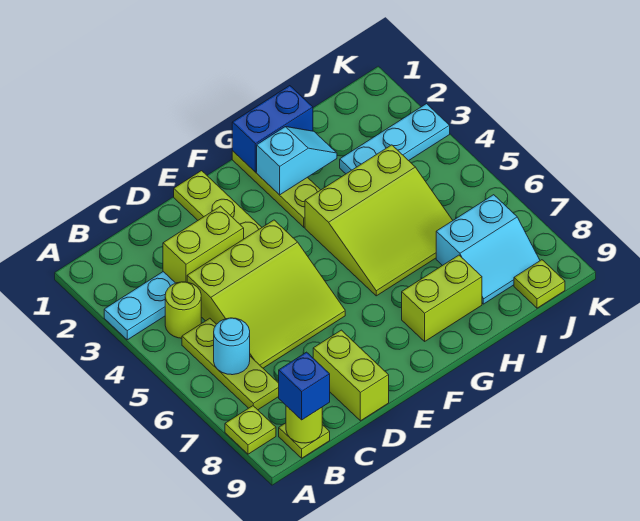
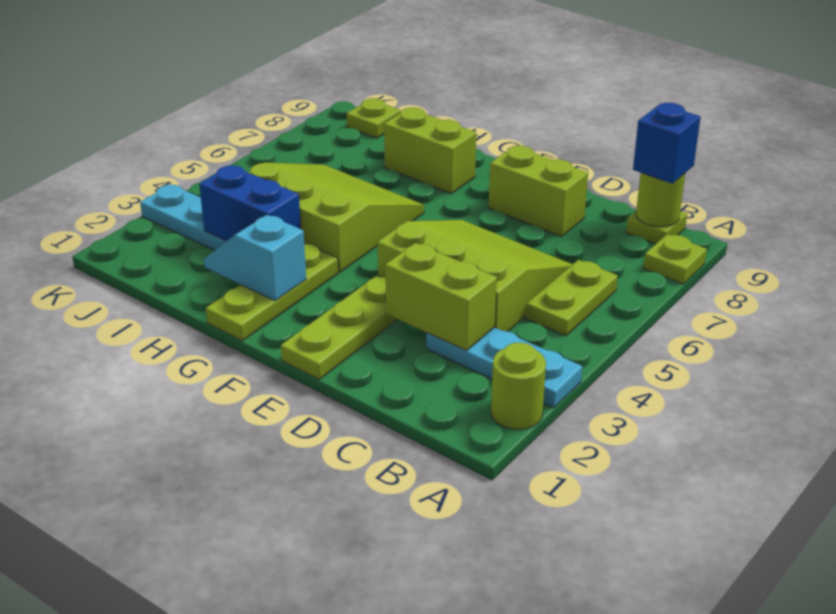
lime round brick B4 level 1 -> lime round brick A2 level 1
lime plate B5:B7 level 1 -> lime plate B5:B6 level 1
cyan round brick B6 level 2 -> none
lime brick D8:D9 level 1 -> lime brick D8:E8 level 1
blue brick G1:H1 level 2 -> blue brick H3:I3 level 2
cyan slope I7:J8 level 1 top 7 -> none

